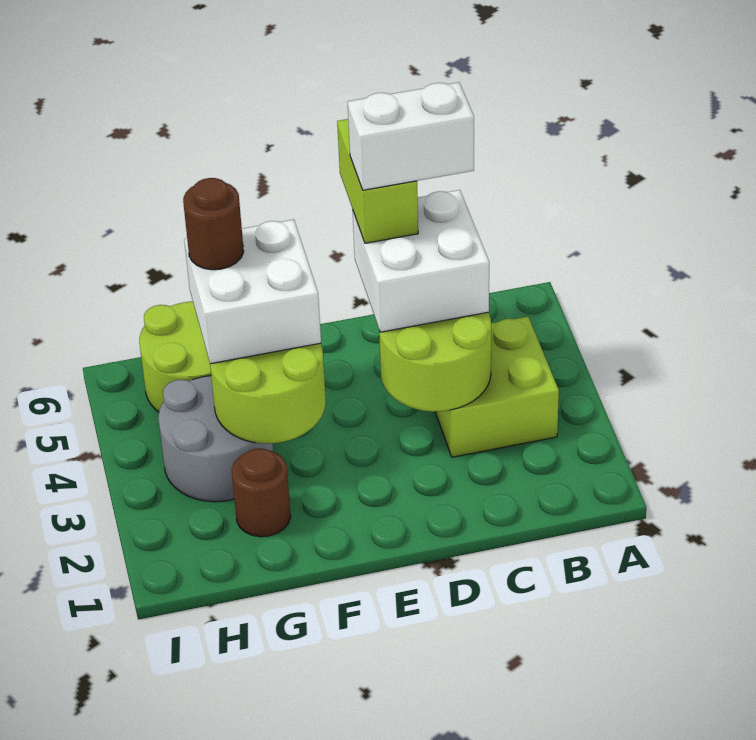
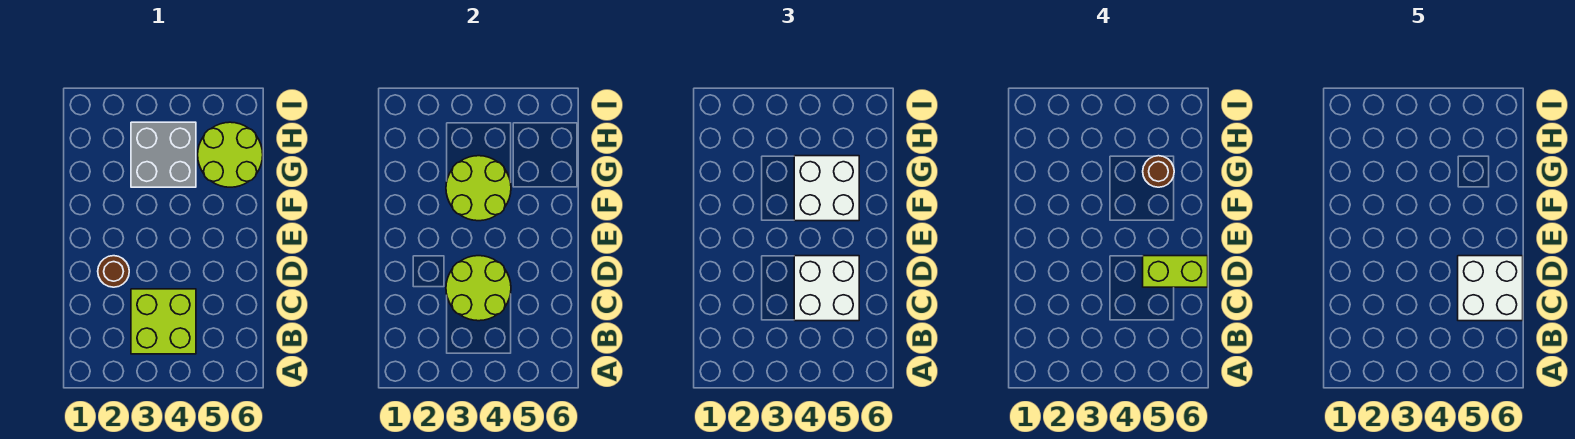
white brick C5:D5 level 5 -> white brick C5:D6 level 5
brown round brick G2 level 1 -> brown round brick D2 level 1
grey round brick G3:H4 level 1 -> grey brick G3:H4 level 1

